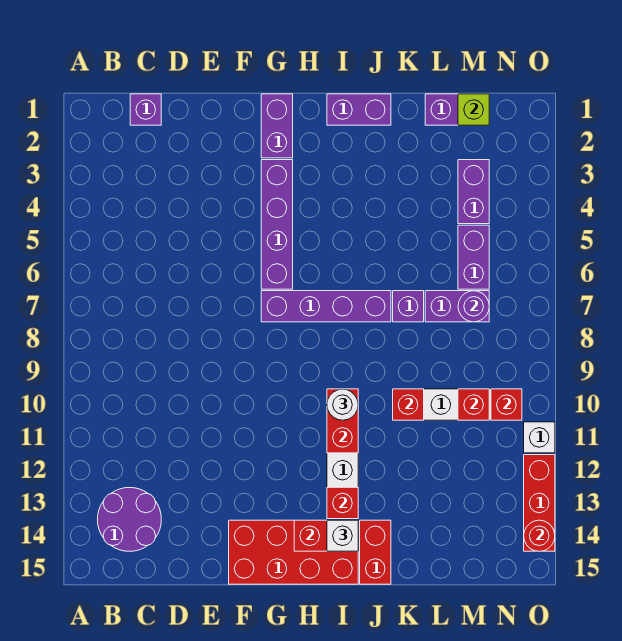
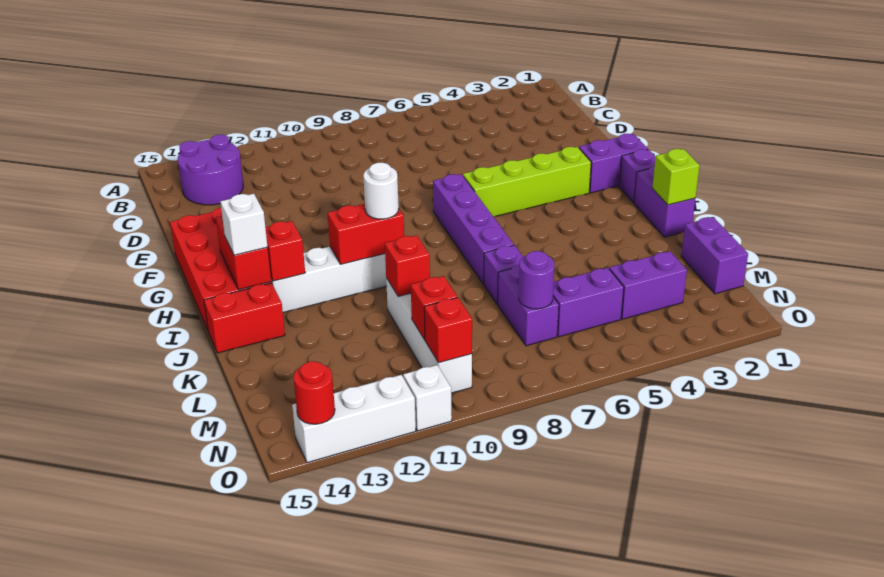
purple brick C1 level 1 -> purple brick H1 level 1
purple brick G3:G6 level 1 -> lime brick G3:G6 level 1
lime brick M1 level 2 -> lime brick J1 level 2
red brick O12:O14 level 1 -> white brick O12:O14 level 1

